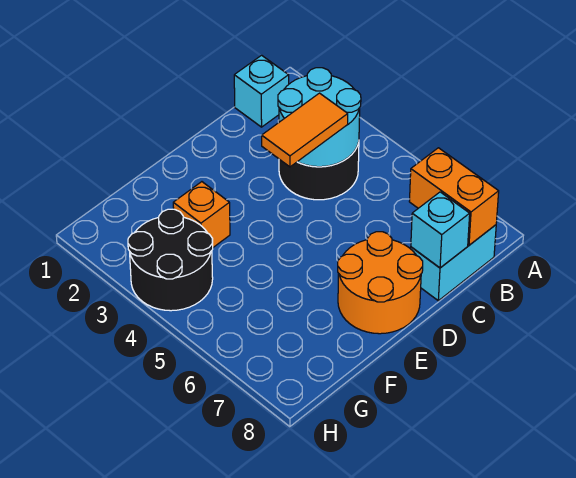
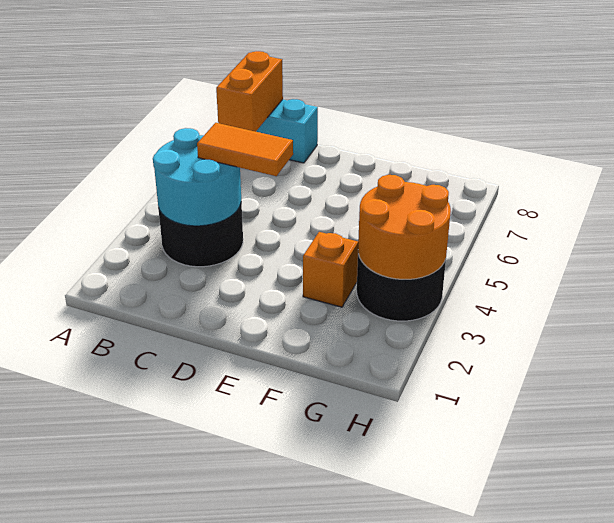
cyan brick B1 level 1 -> none
cyan brick C8 level 2 -> none
orange round brick D7:E8 level 1 -> orange round brick G3:H4 level 2

